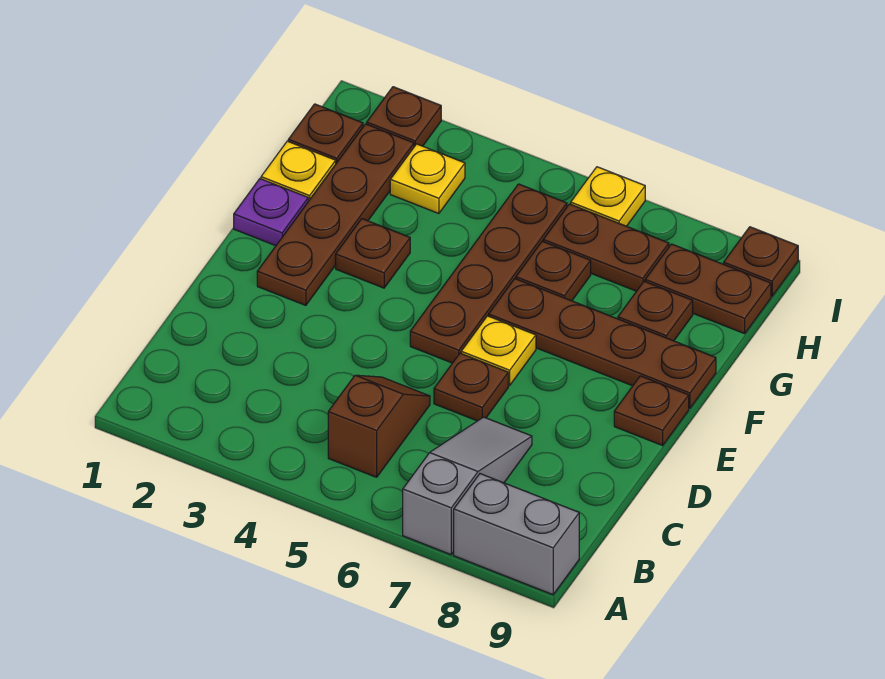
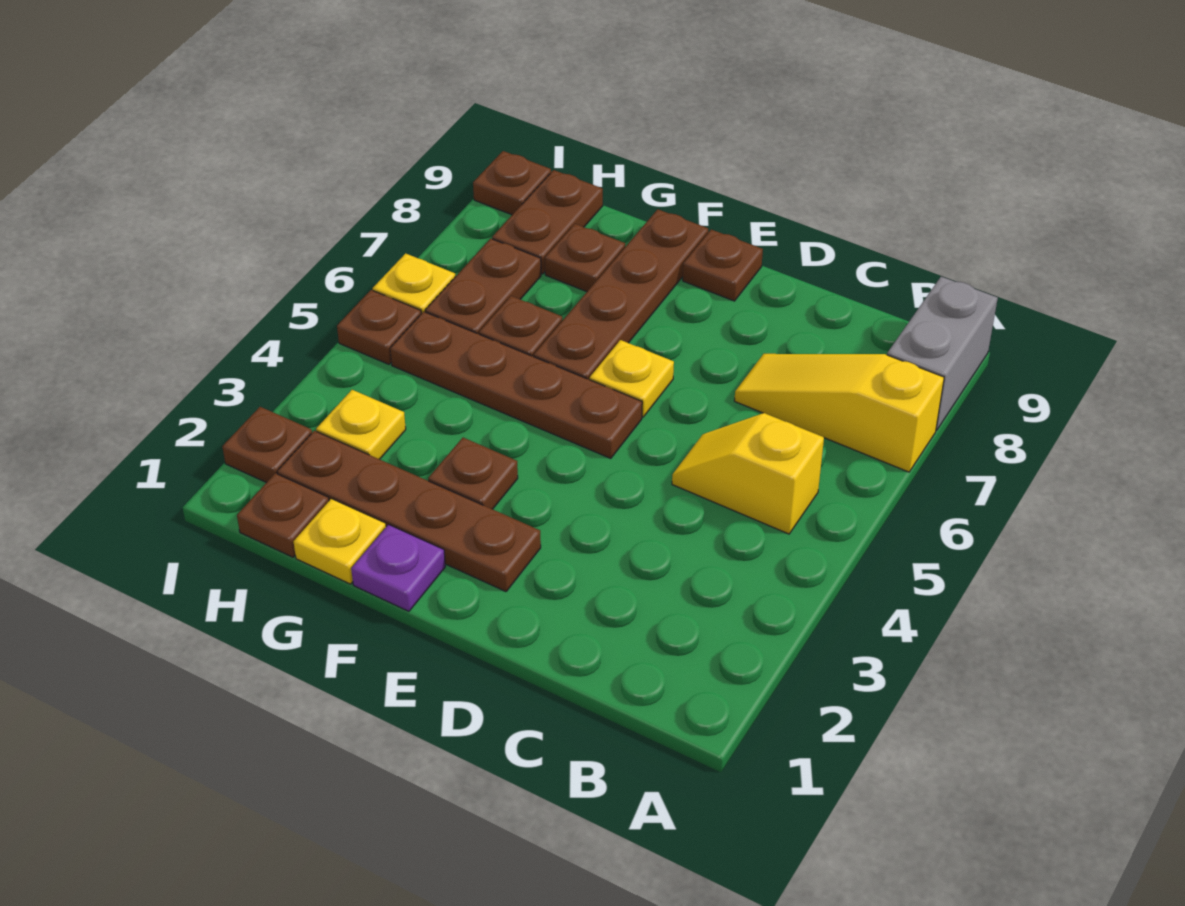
grey slope A7:C7 level 1 top A -> yellow slope A7:C7 level 1 top A
brown slope B5:C5 level 1 top B -> yellow slope B5:C5 level 1 top B
brown plate D6 level 1 -> brown plate I5 level 1

